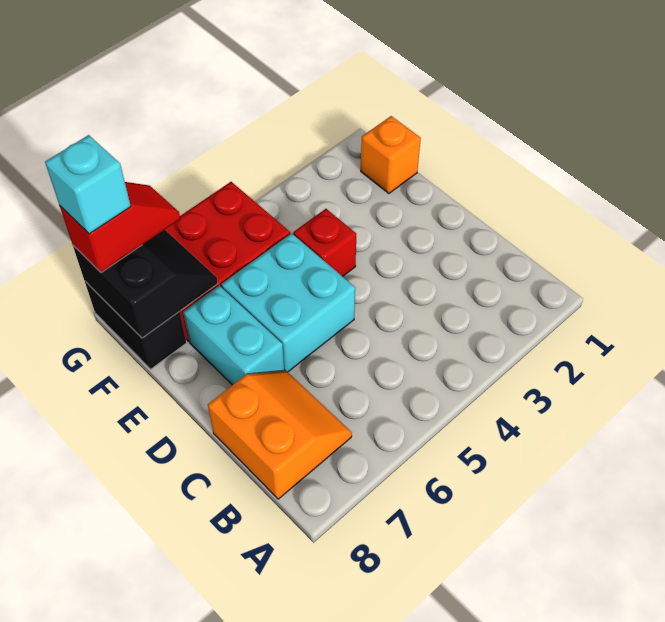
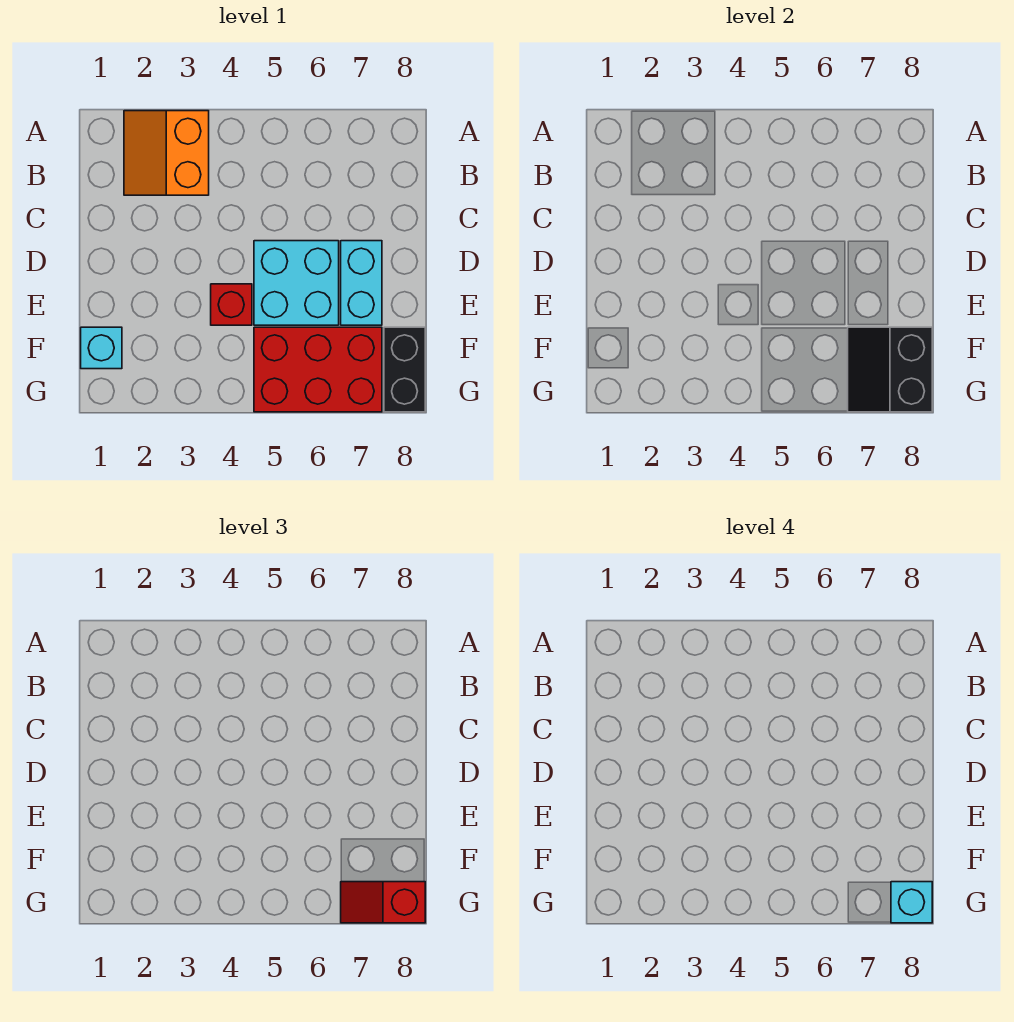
orange slope B7:C8 level 1 top 8 -> orange slope A2:B3 level 1 top 3
orange brick F1 level 1 -> cyan brick F1 level 1

